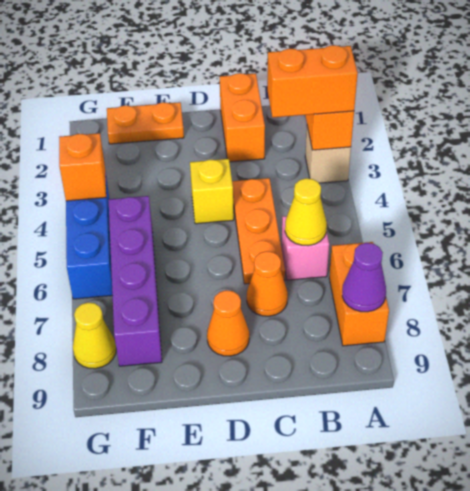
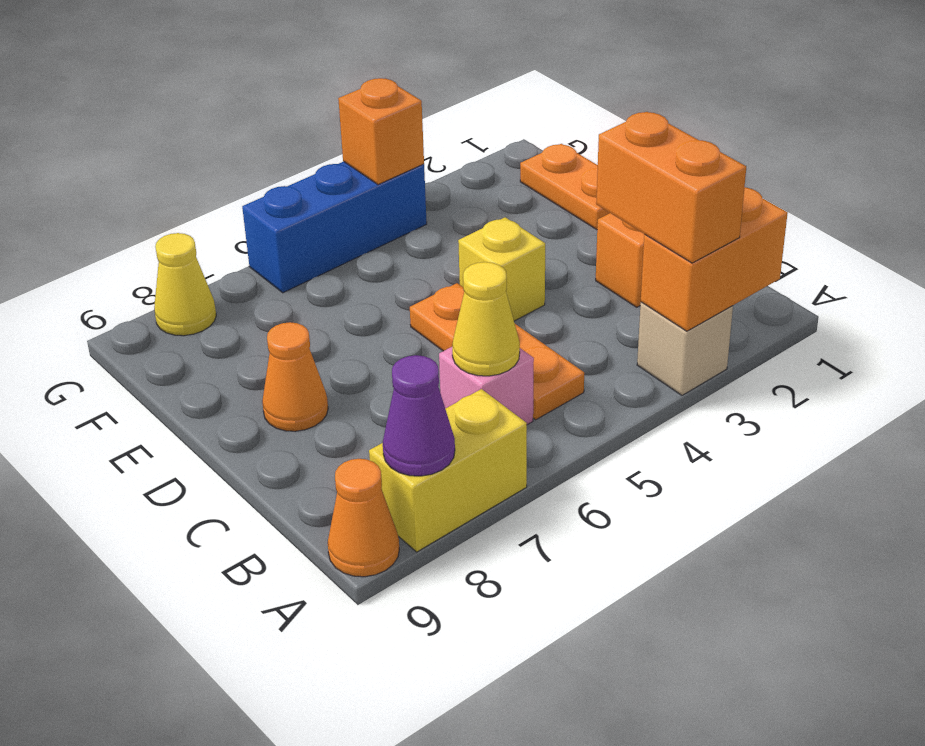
orange brick A7:A8 level 1 -> yellow brick A7:A8 level 1
orange plate C4:C6 level 1 -> orange plate B5:D5 level 1
orange cone C7 level 1 -> orange cone A9 level 1
purple brick F5:F8 level 1 -> none

